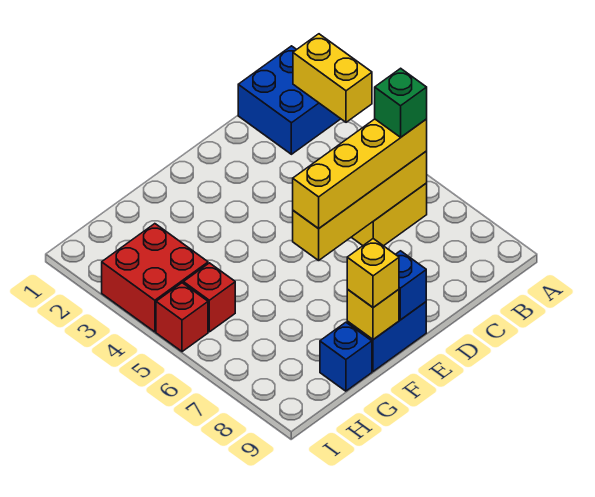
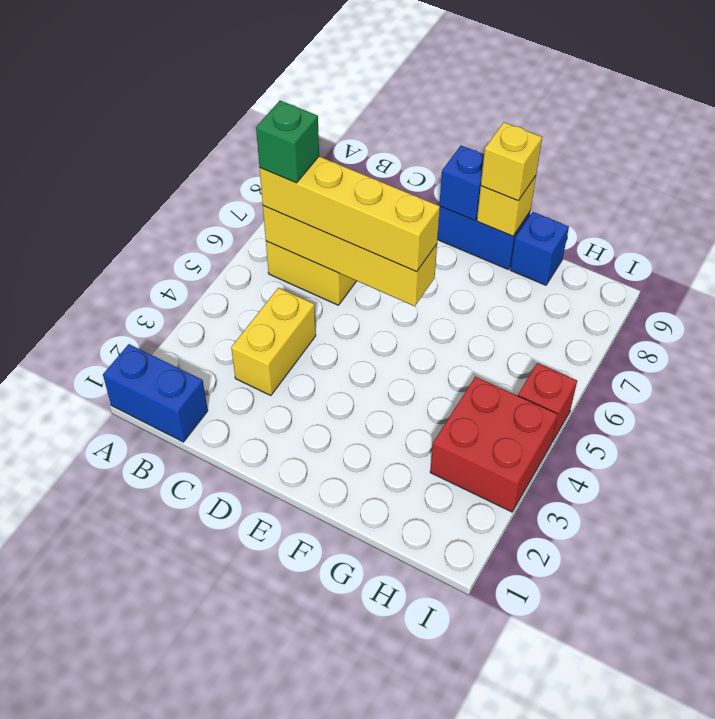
blue brick A1:B2 level 1 -> blue brick A1:B1 level 1
yellow brick A2:A3 level 2 -> yellow brick C3:C4 level 1
red brick H5 level 1 -> none

